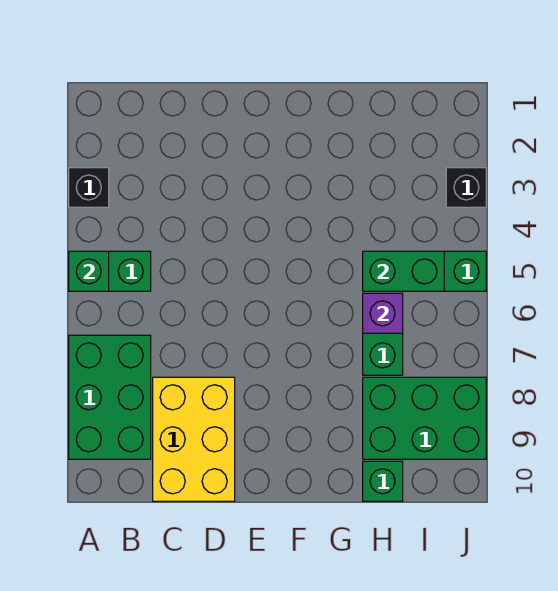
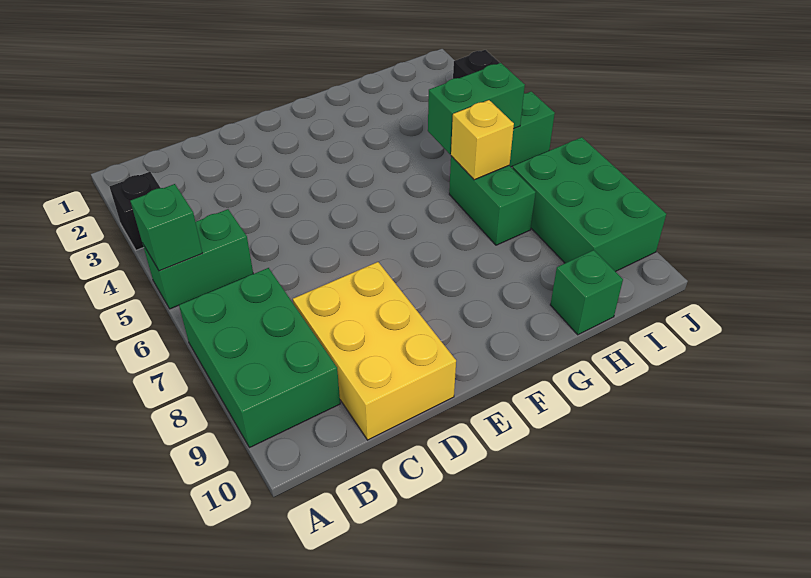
purple brick H6 level 2 -> yellow brick H6 level 2
green brick H8:J9 level 1 -> green brick I7:J9 level 1

